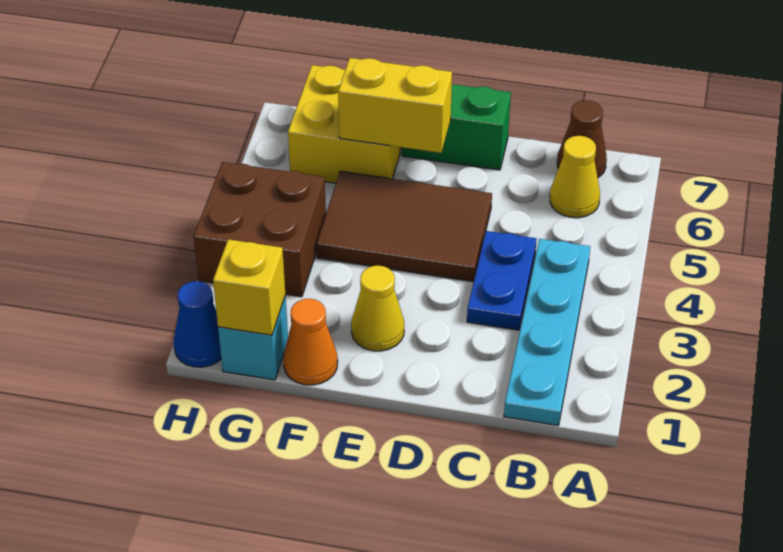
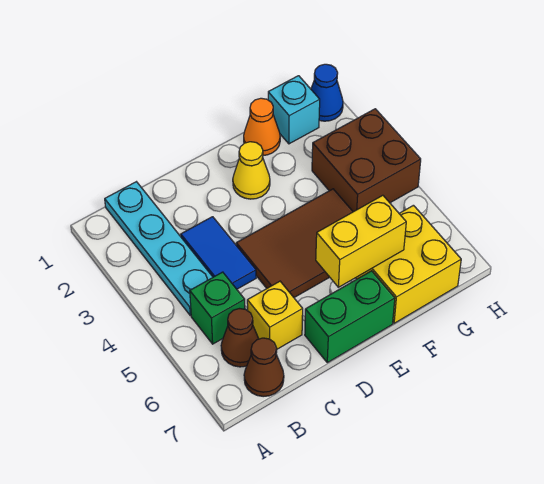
none -> green brick B5 level 1
yellow cone B6 level 1 -> brown cone B6 level 1
blue plate C3:C4 level 1 -> blue tile C3:C4 level 1
yellow brick G1 level 2 -> yellow brick C6 level 1

